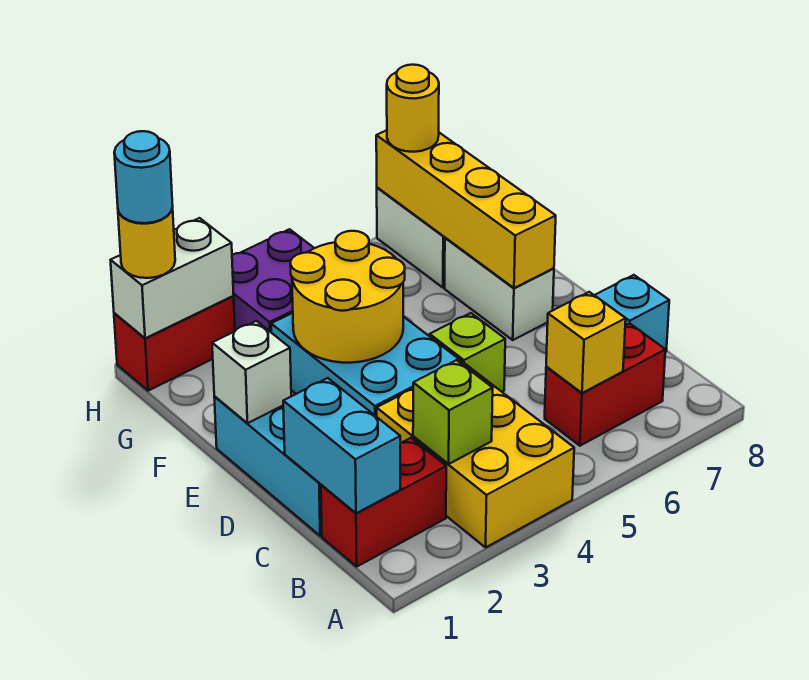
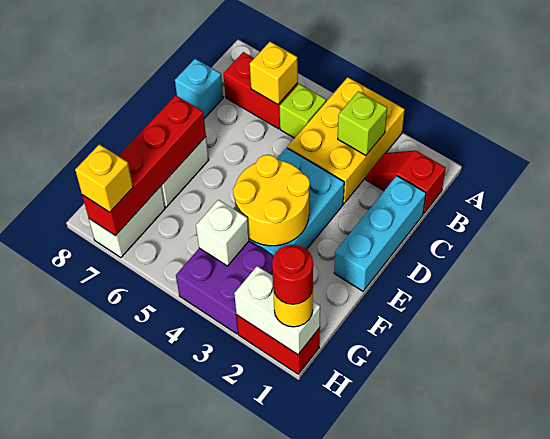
red brick B1:B2 level 1 -> red slope B1:B2 level 1 top 1
cyan brick B1:C1 level 2 -> none
lime brick D5 level 1 -> lime brick B5 level 1
white brick E1 level 2 -> white brick G4 level 2
yellow brick E7:H7 level 2 -> red brick E7:H7 level 2
cyan round brick H1 level 4 -> red round brick H1 level 4
yellow round brick H7 level 3 -> yellow brick H7 level 3

